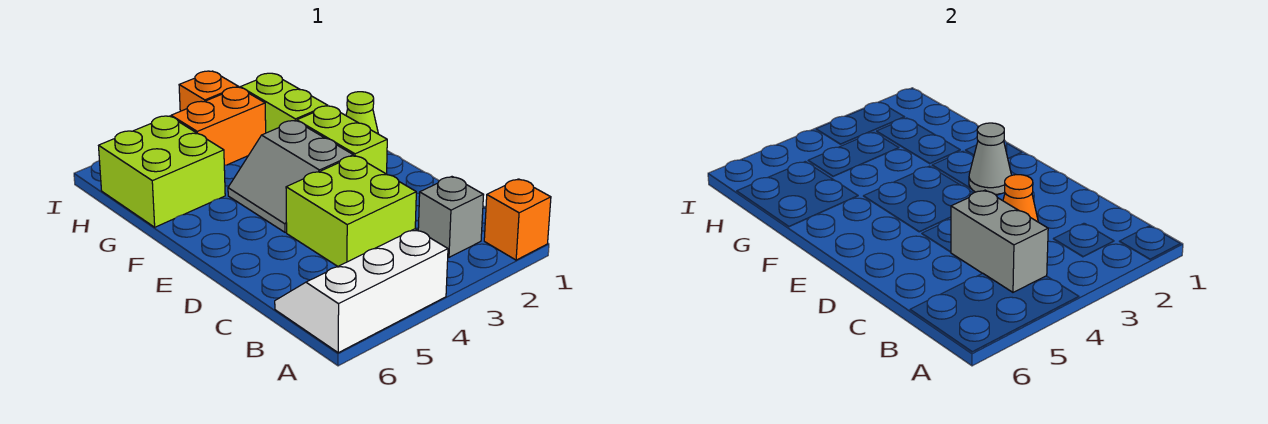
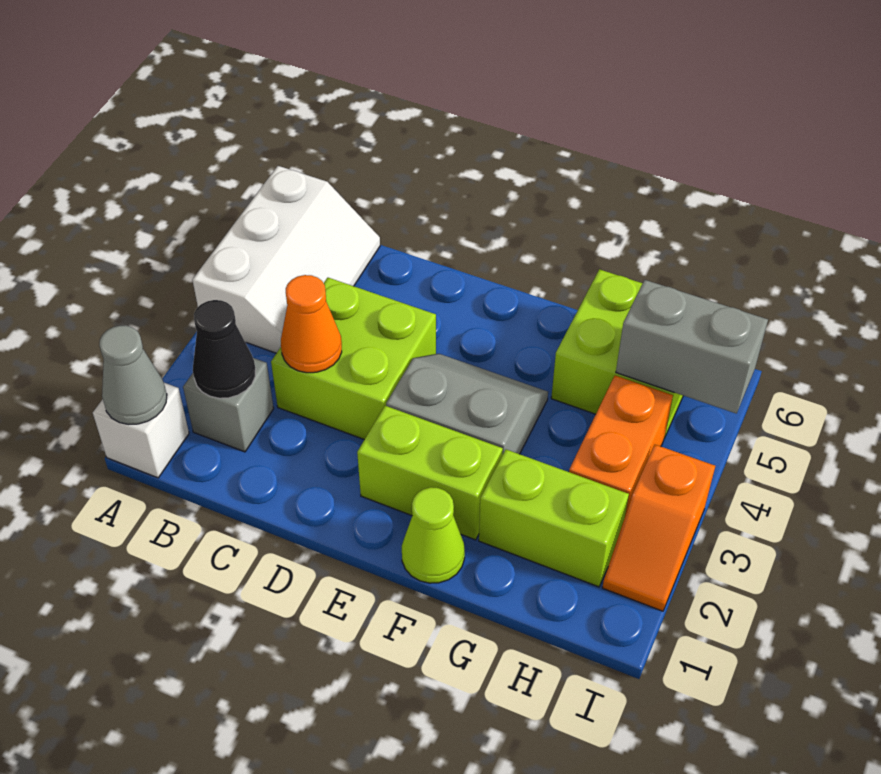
orange brick A1 level 1 -> white brick A1 level 1
none -> black cone B2 level 2
grey brick B4:C4 level 2 -> grey brick H5:I5 level 2
grey cone E2 level 2 -> grey cone A1 level 2

